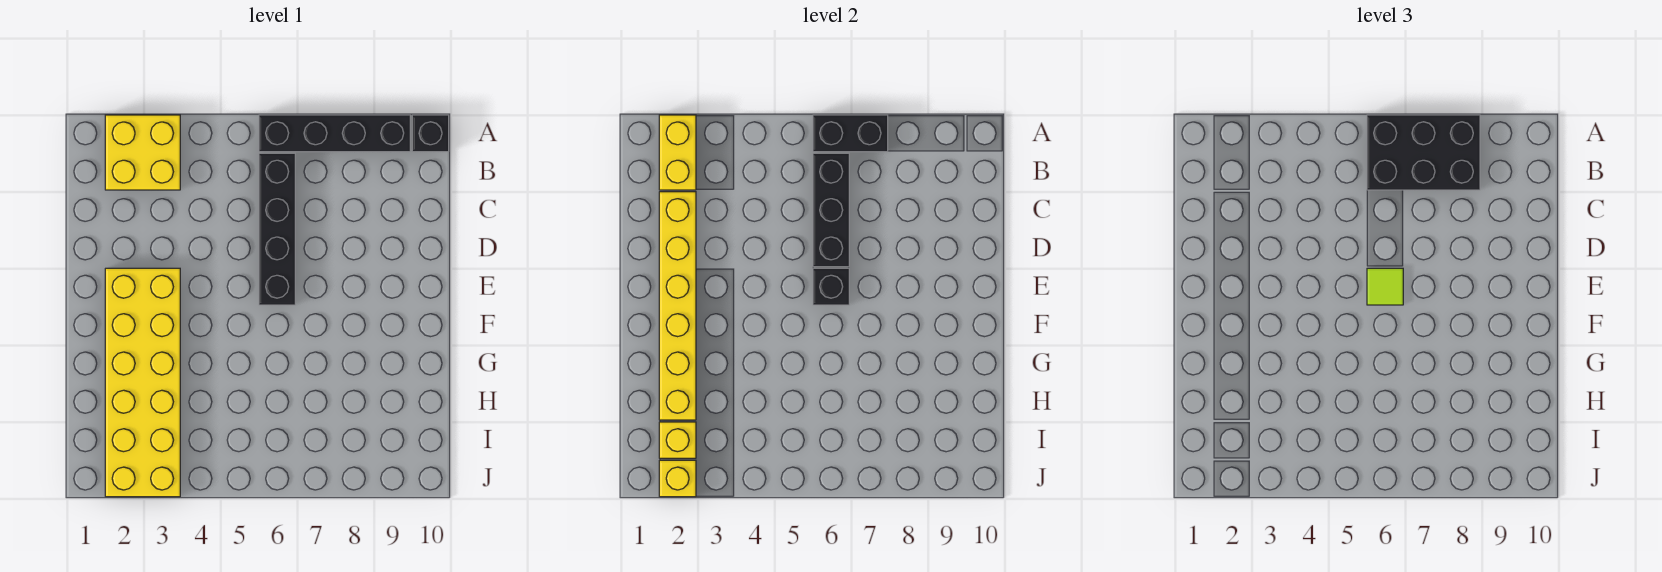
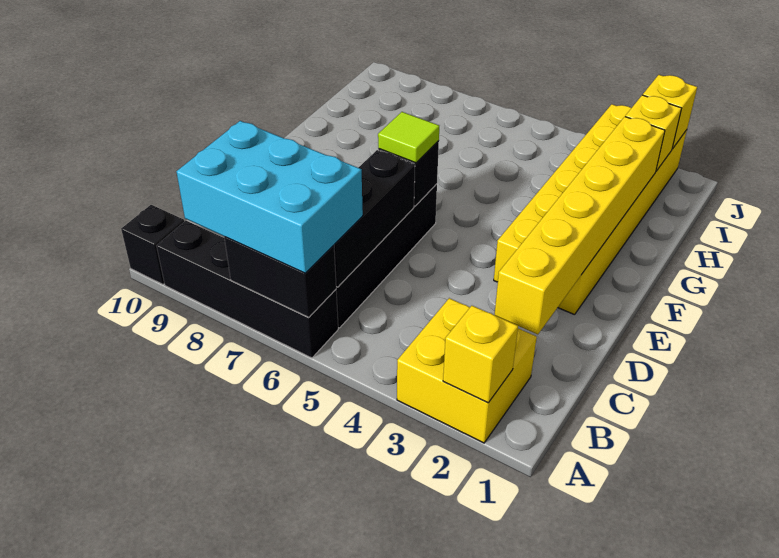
yellow brick A2:B2 level 2 -> yellow brick A2 level 2
black brick A6:B8 level 3 -> cyan brick A6:B8 level 3

